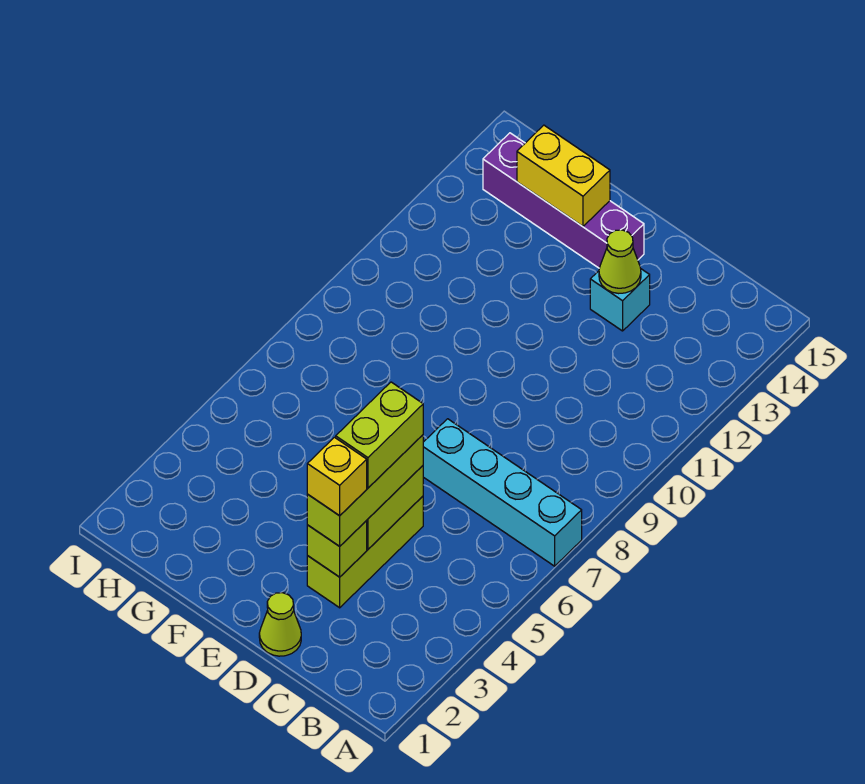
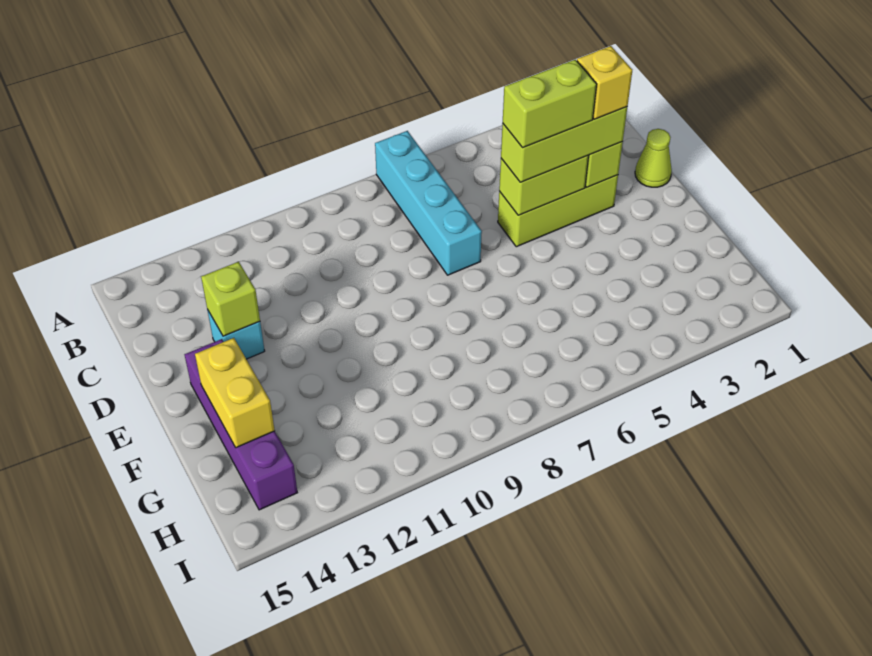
lime cone D13 level 2 -> lime brick D13 level 2

